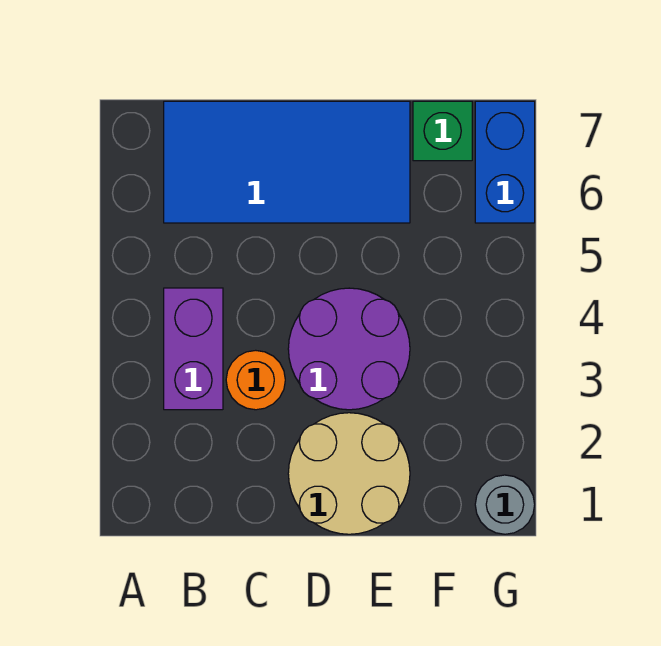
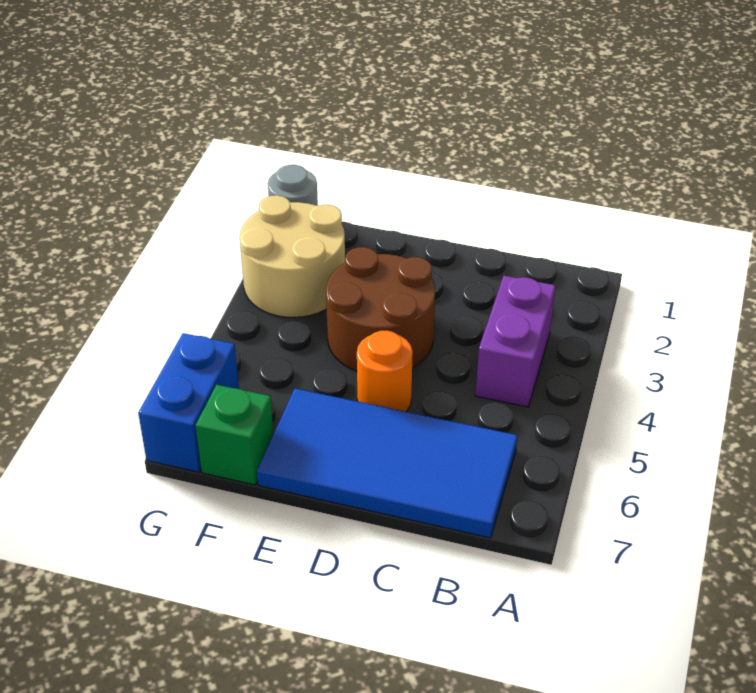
orange round brick C3 level 1 -> orange round brick D5 level 1
tan round brick D1:E2 level 1 -> tan round brick F2:G3 level 1
purple round brick D3:E4 level 1 -> brown round brick D3:E4 level 1

